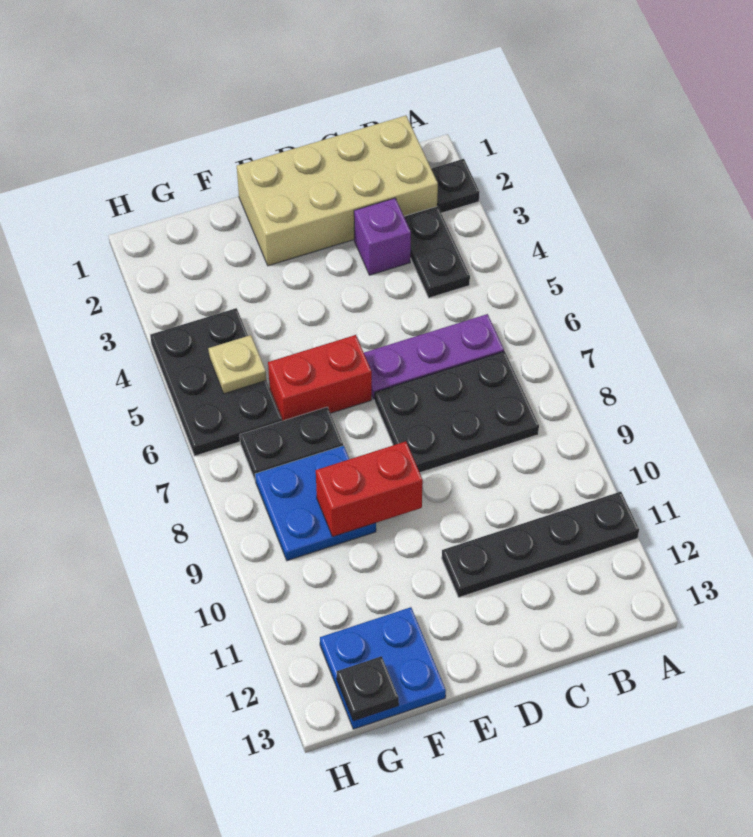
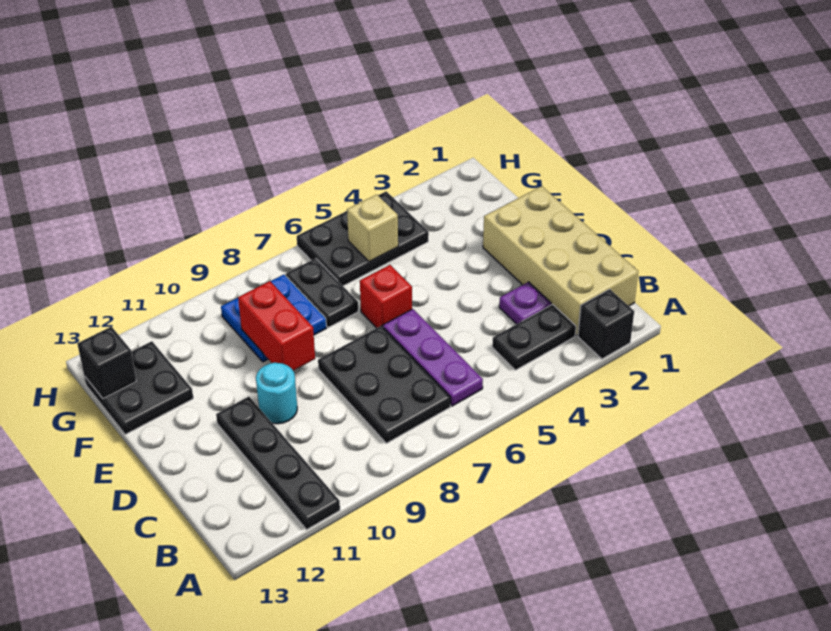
black plate A2 level 1 -> black brick A2 level 1
purple brick C3 level 1 -> purple plate C3 level 1
none -> cyan round brick D10 level 1
red brick E6:F6 level 1 -> red brick E6 level 1
blue plate F12:G13 level 1 -> black plate F12:G13 level 1
tan plate G5 level 2 -> tan brick G5 level 2
black plate G13 level 2 -> black brick G13 level 2

